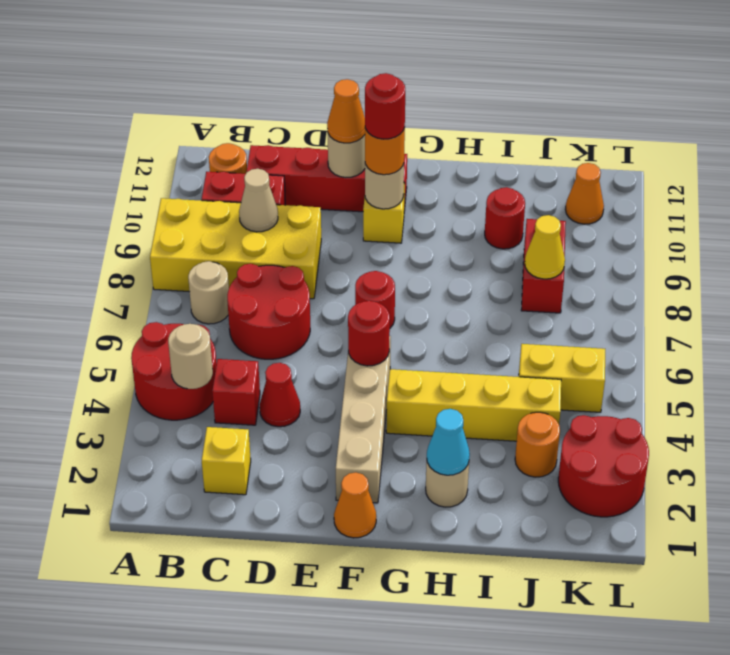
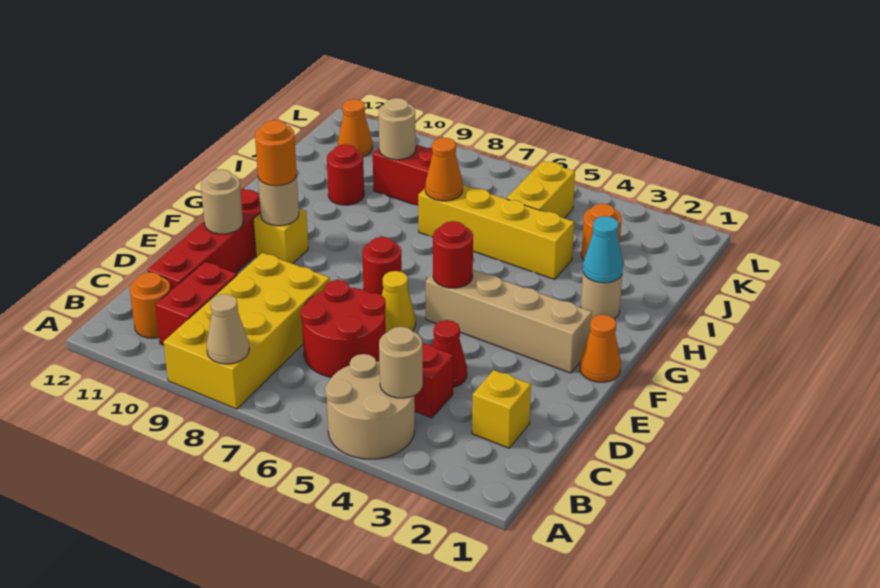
red round brick A4:B5 level 1 -> tan round brick A4:B5 level 1
tan round brick B7 level 1 -> tan round brick J9 level 2
tan cone C9 level 2 -> tan cone A8 level 2
orange cone E11 level 3 -> orange cone I7 level 2
red round brick F10 level 4 -> none
yellow brick G4:J4 level 1 -> yellow brick I4:I7 level 1
yellow cone J8 level 2 -> yellow cone E6 level 1
red round brick K2:L3 level 1 -> none

